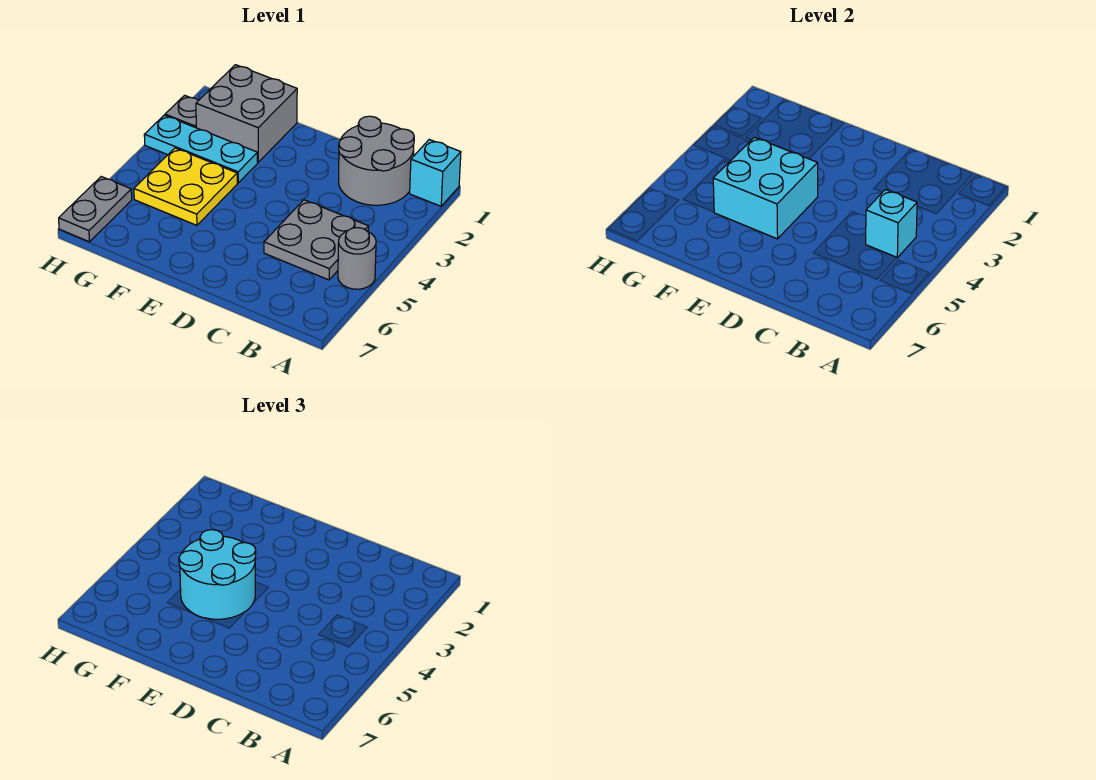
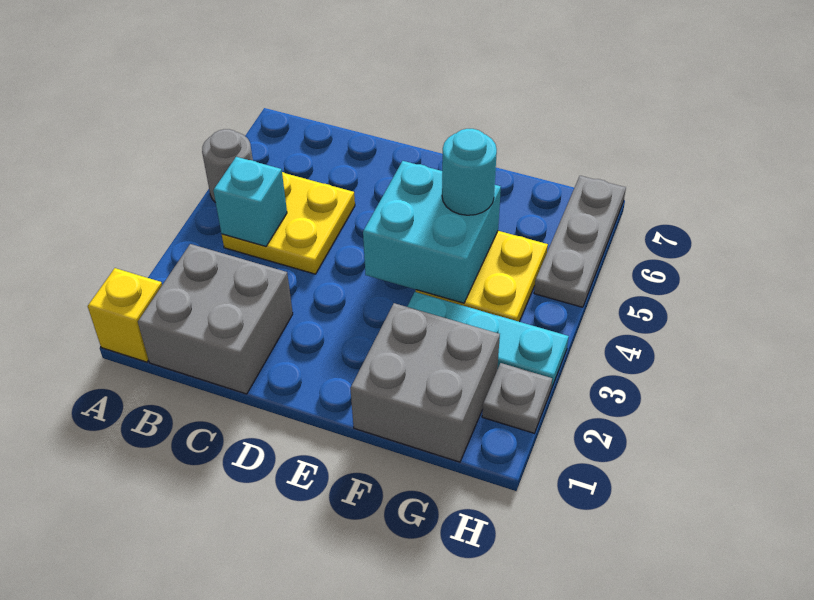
cyan brick A1 level 1 -> yellow brick A1 level 1
grey round brick B1:C2 level 1 -> grey brick B1:C2 level 1
grey plate B4:C5 level 1 -> yellow plate B4:C5 level 1
cyan round brick E4:F5 level 3 -> cyan round brick F5 level 3
grey plate H6:H7 level 1 -> grey plate H5:H7 level 1

